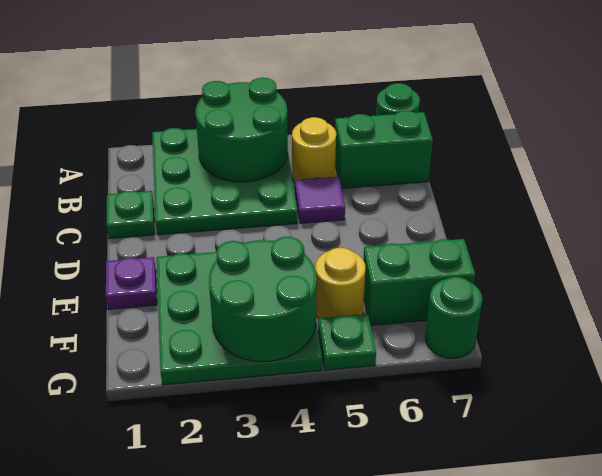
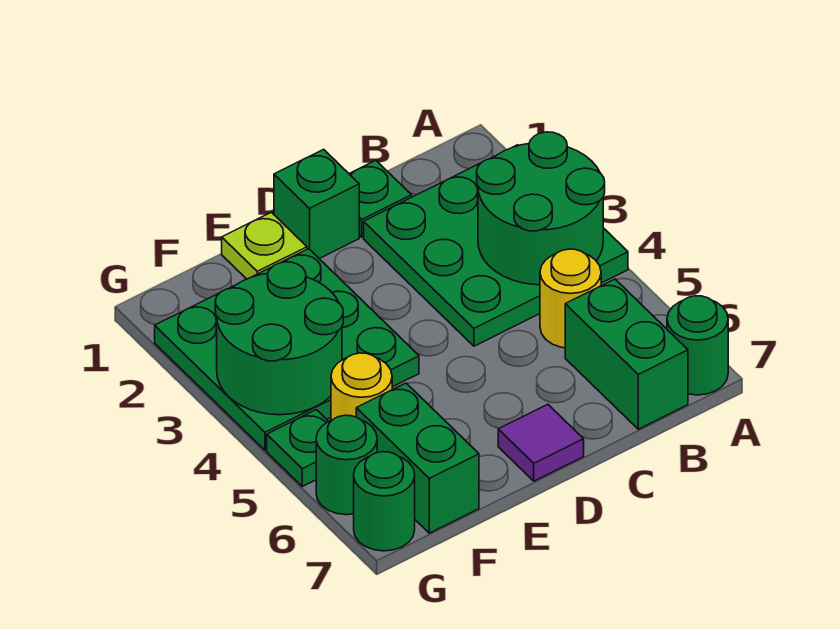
purple tile C5 level 1 -> purple tile D7 level 1
none -> green brick D1 level 1
purple plate E1 level 1 -> lime plate E1 level 1
none -> green round brick G6 level 1

